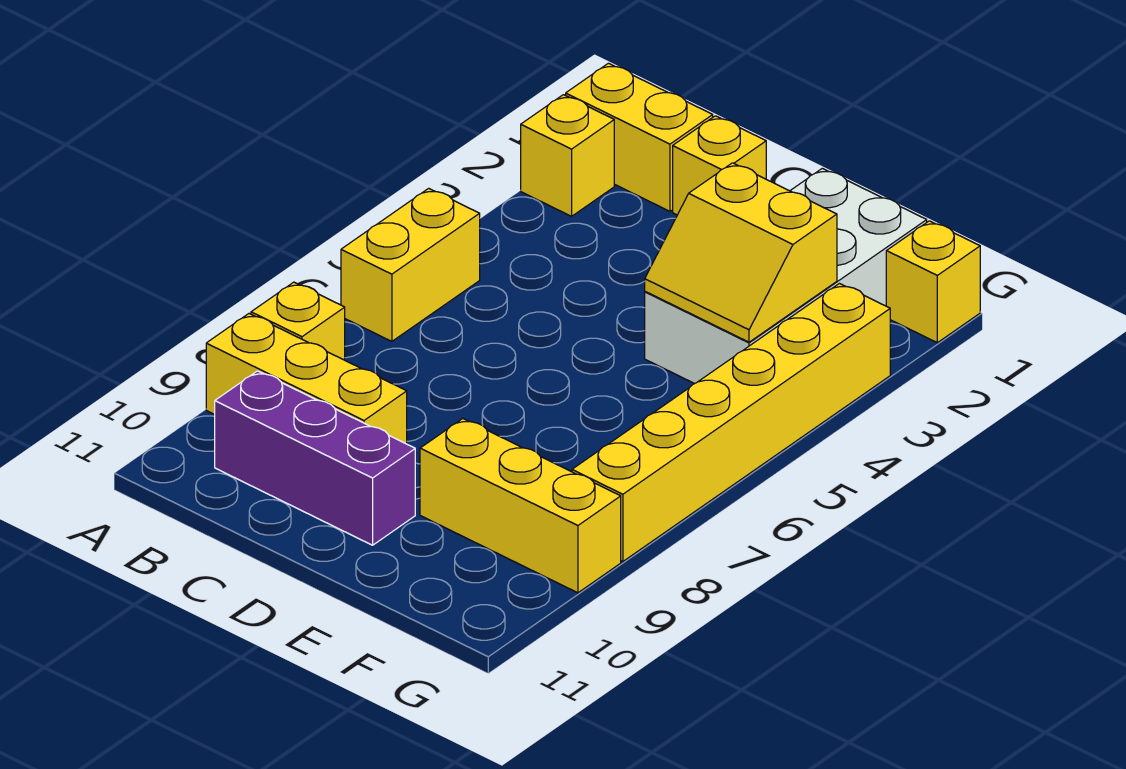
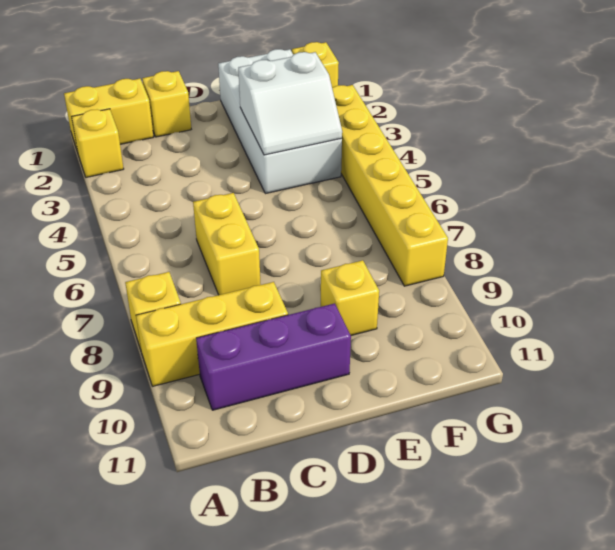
yellow brick A5:A6 level 1 -> yellow brick C6:C7 level 1
yellow slope E3:F4 level 2 top 3 -> white slope E3:F4 level 2 top 3
yellow brick E9:G9 level 1 -> yellow brick E9 level 1

